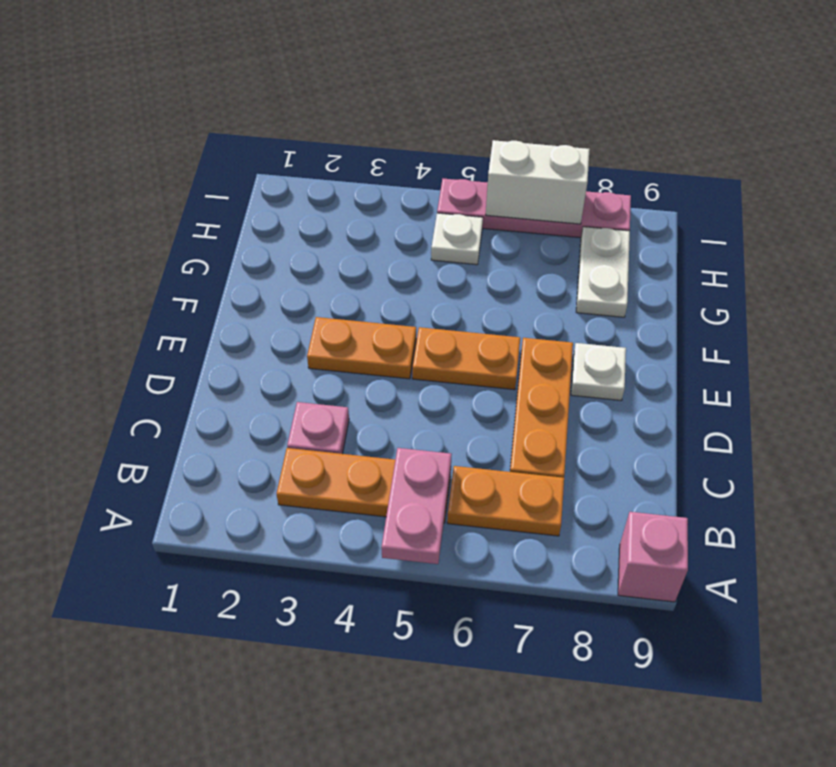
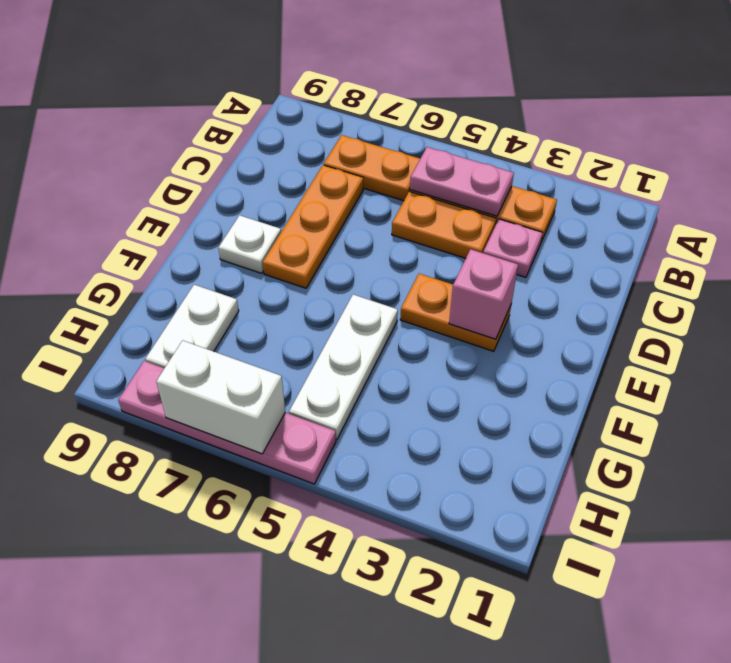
pink plate A5:B5 level 2 -> pink plate B4:B5 level 2
pink brick A9 level 1 -> pink brick E3 level 2
orange plate E5:E6 level 1 -> orange plate C4:C5 level 1
white plate H5 level 1 -> white plate F5:H5 level 1

